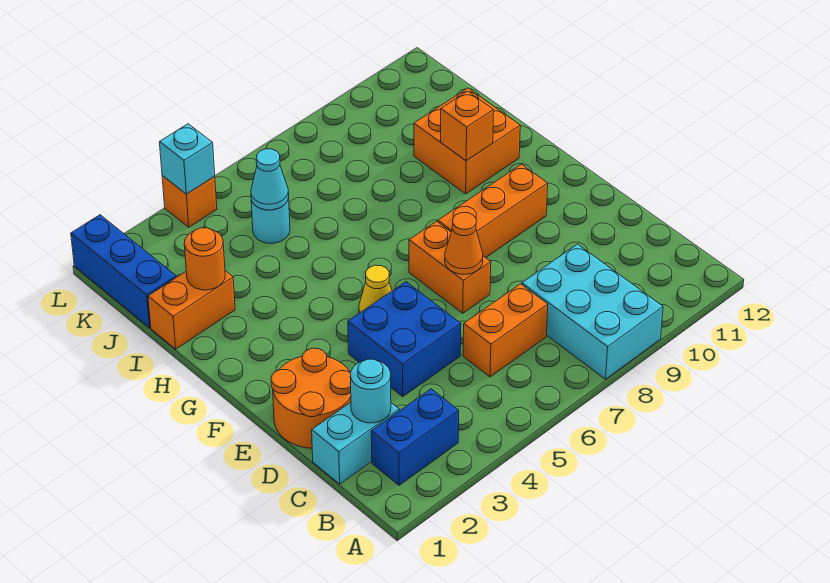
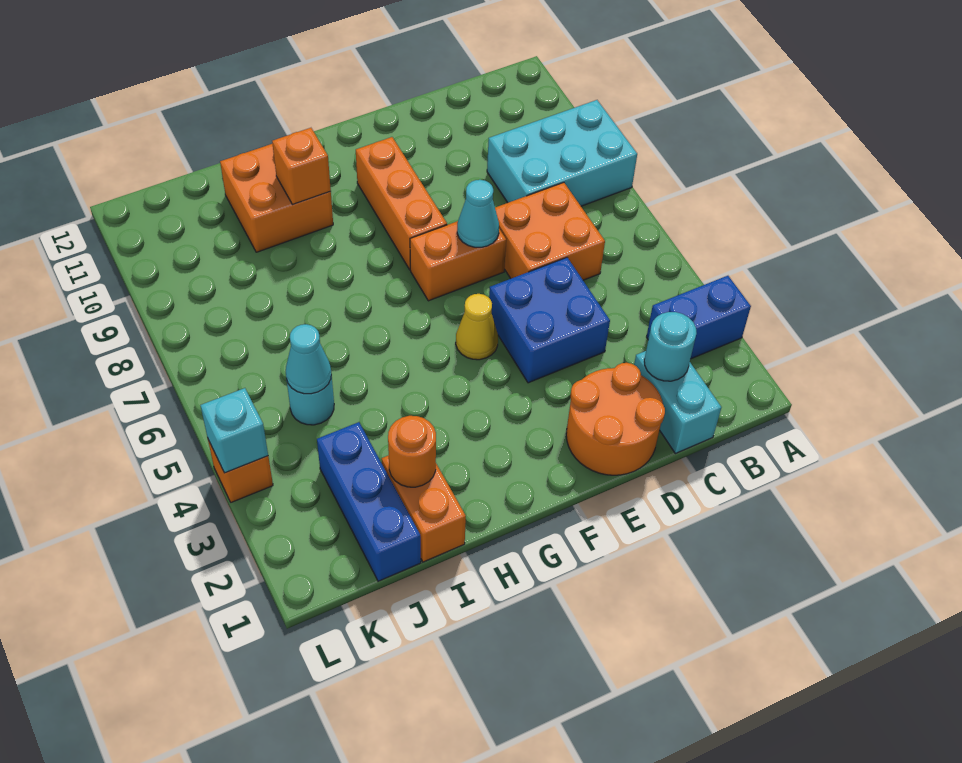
blue brick B2:B3 level 1 -> blue brick A3:B3 level 1
orange brick C6:C7 level 1 -> orange brick C6:D7 level 1
orange cone E7 level 2 -> cyan cone E7 level 2
blue brick J1:L1 level 1 -> blue brick J1:J3 level 1

